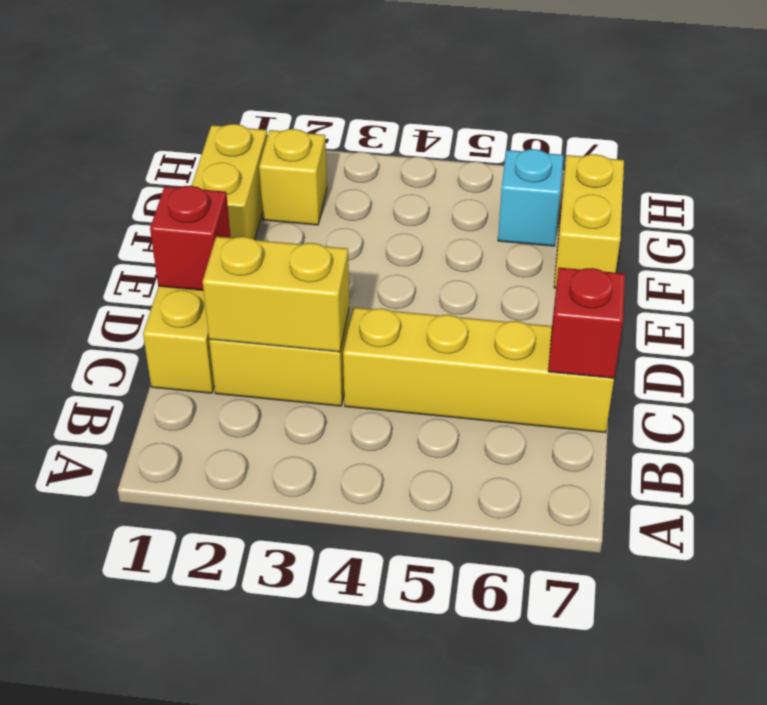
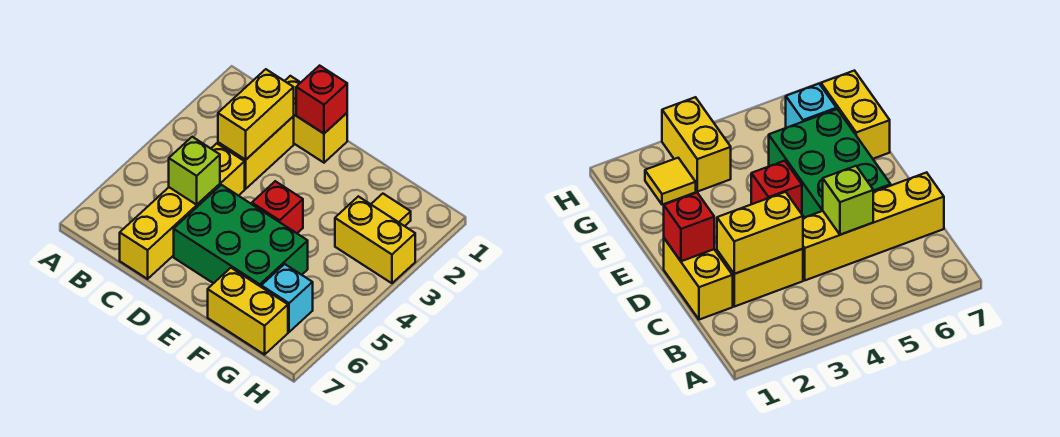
none -> lime brick C5 level 2
red brick C7 level 2 -> red brick E4 level 1
none -> green brick D5:F6 level 1
yellow brick F1:G1 level 1 -> yellow brick G3:H3 level 1
yellow brick G2 level 1 -> yellow tile G2 level 1

